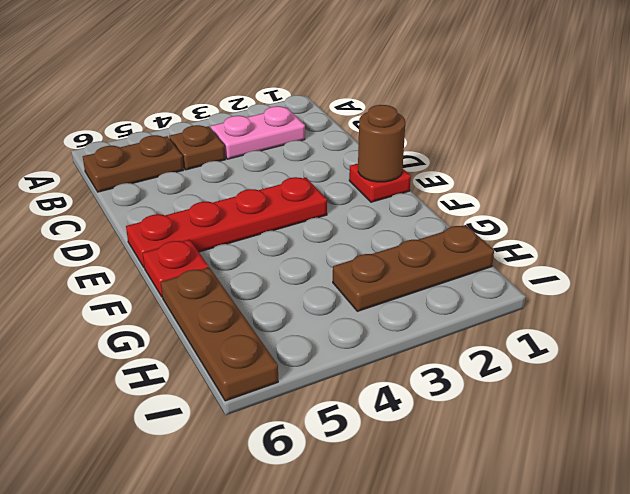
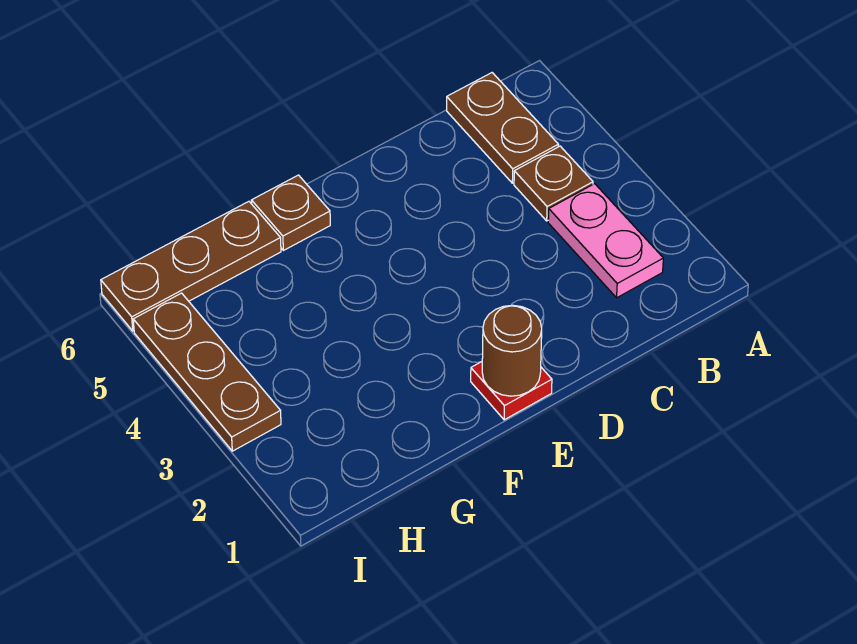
red plate E3:E6 level 1 -> none
red plate F6 level 1 -> brown plate F6 level 1
brown plate H1:H3 level 1 -> brown plate I3:I5 level 1

